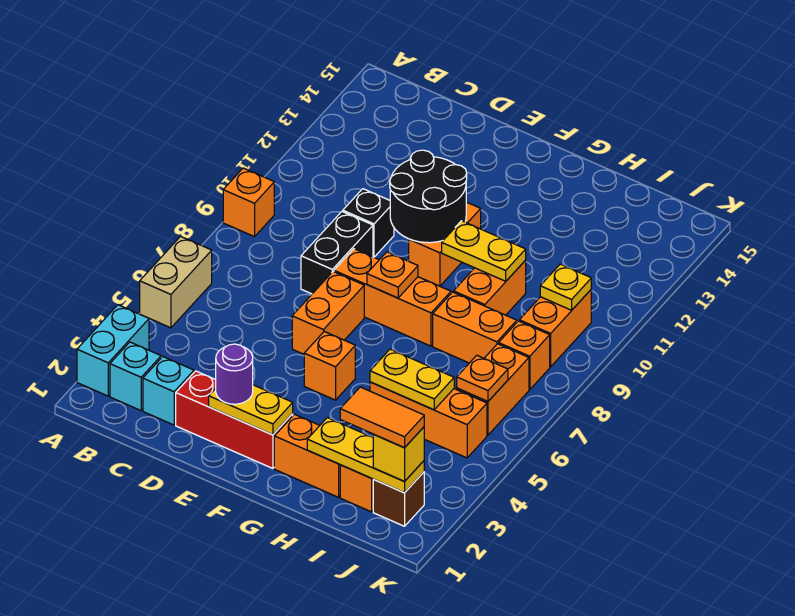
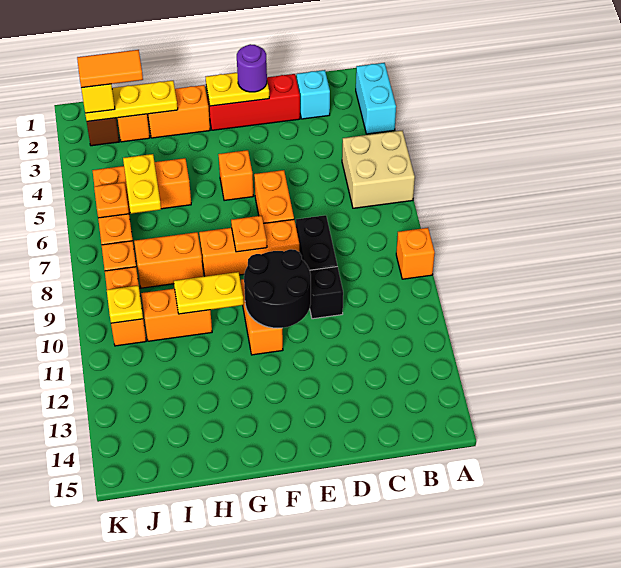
tan brick A5:A6 level 1 -> tan brick A5:B6 level 1
cyan brick B2 level 1 -> none
yellow plate H5:I5 level 2 -> yellow plate I5:I6 level 2
orange brick H9:H10 level 1 -> orange brick H10:I10 level 1

